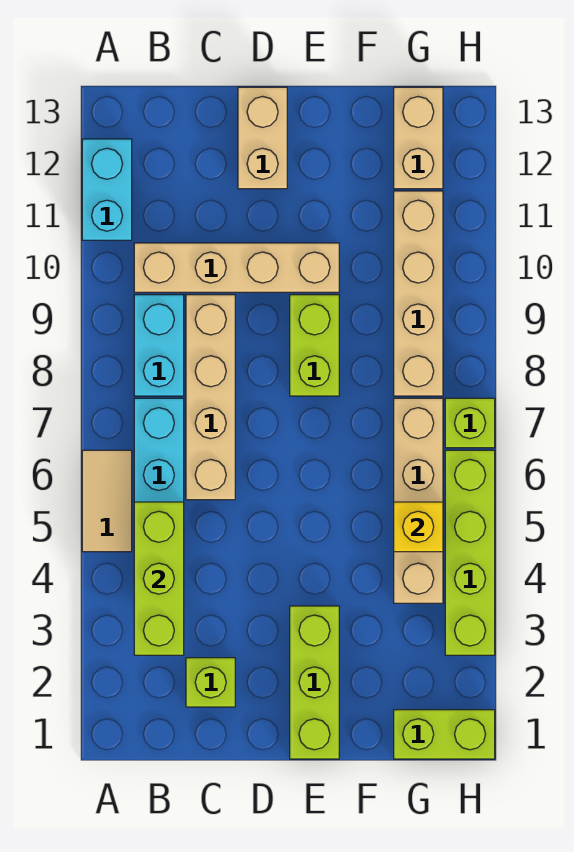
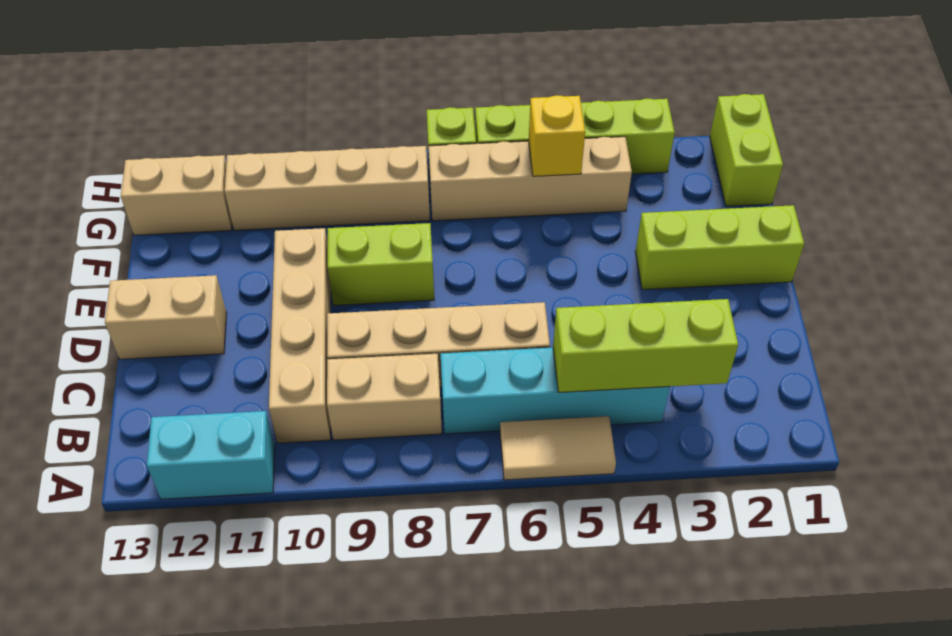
cyan brick B8:B9 level 1 -> tan brick B8:B9 level 1
lime brick C2 level 1 -> none

